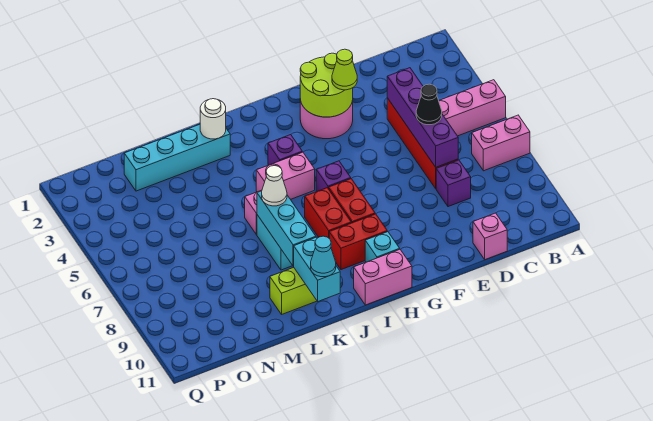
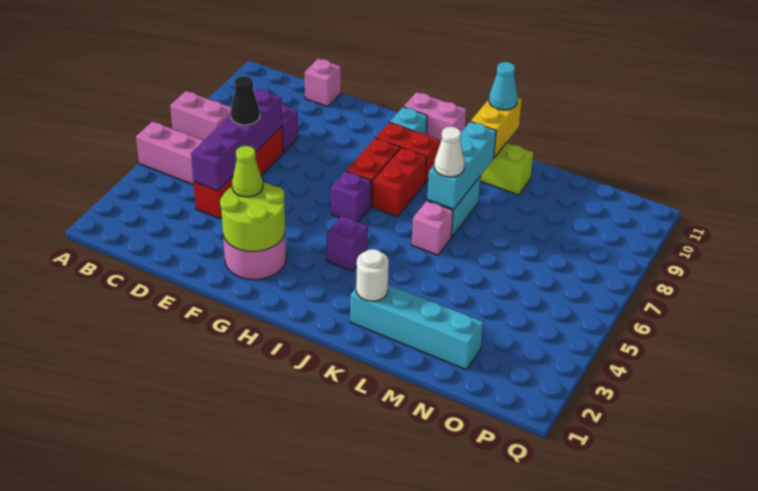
pink brick I5:J5 level 1 -> none
cyan brick K10:K11 level 2 -> yellow brick K10:K11 level 2

